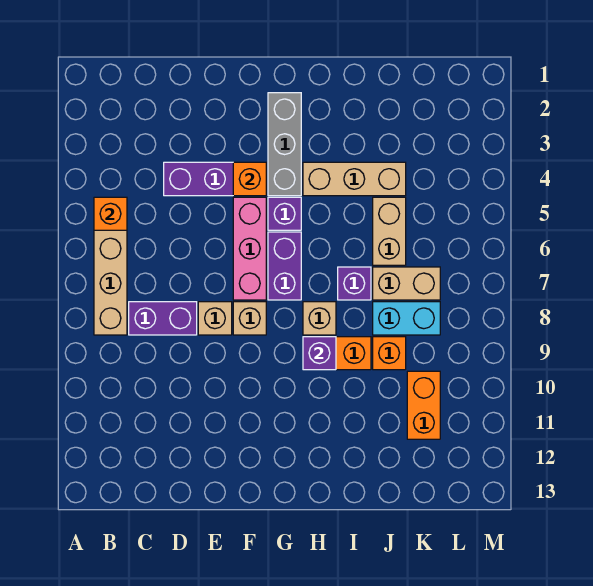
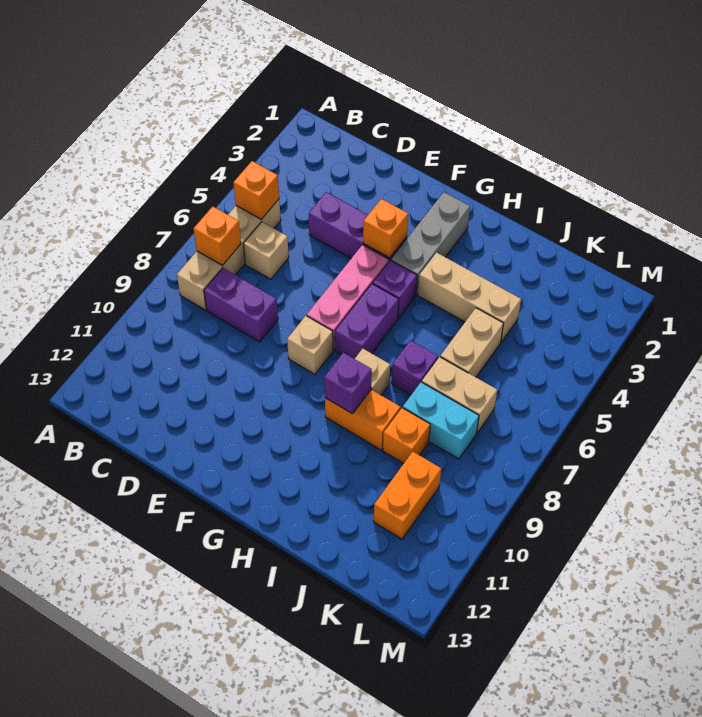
none -> orange brick B7 level 2
tan brick E8 level 1 -> tan brick C6 level 1

